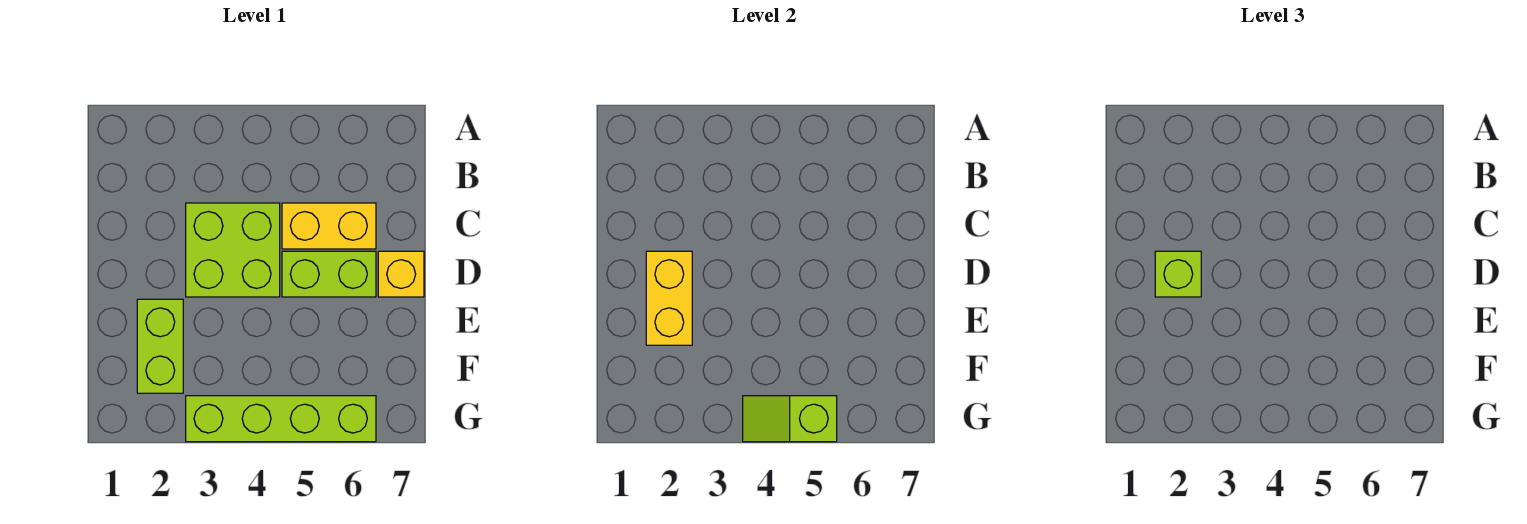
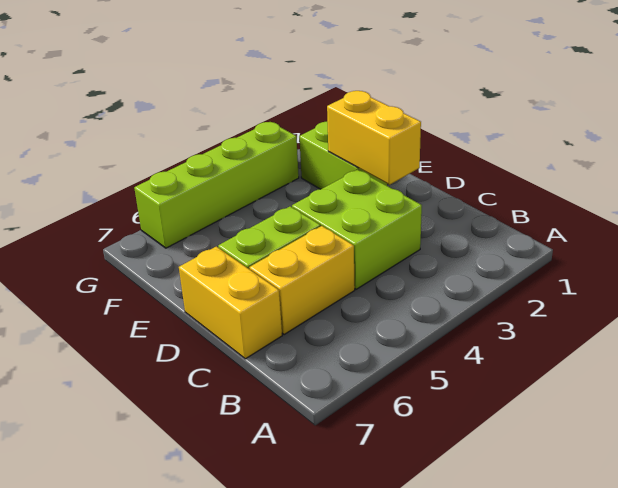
lime brick D2 level 3 -> none
yellow brick D7 level 1 -> yellow brick C7:D7 level 1
lime slope G4:G5 level 2 top 5 -> none

